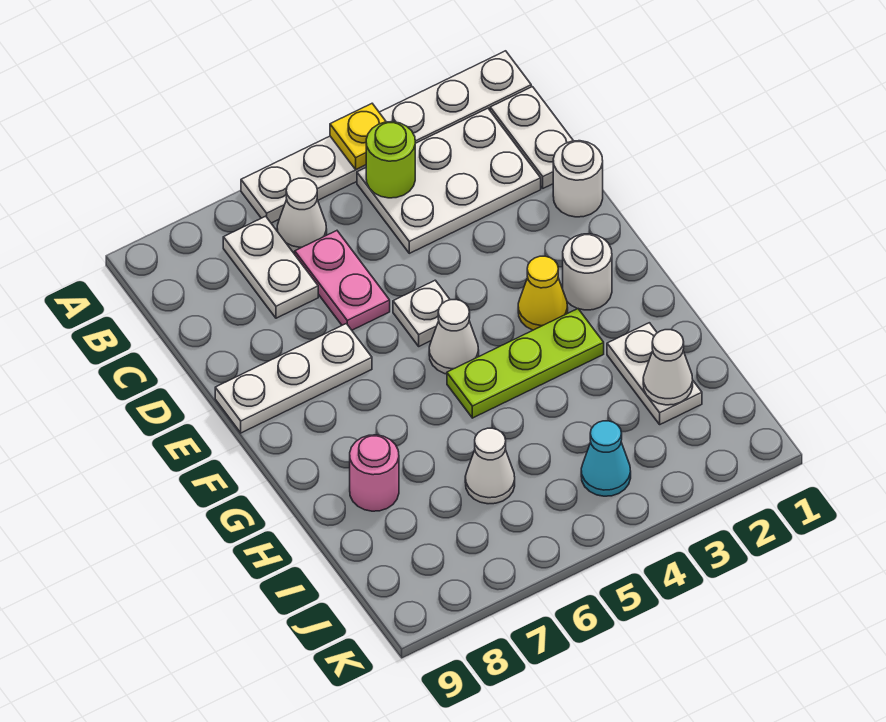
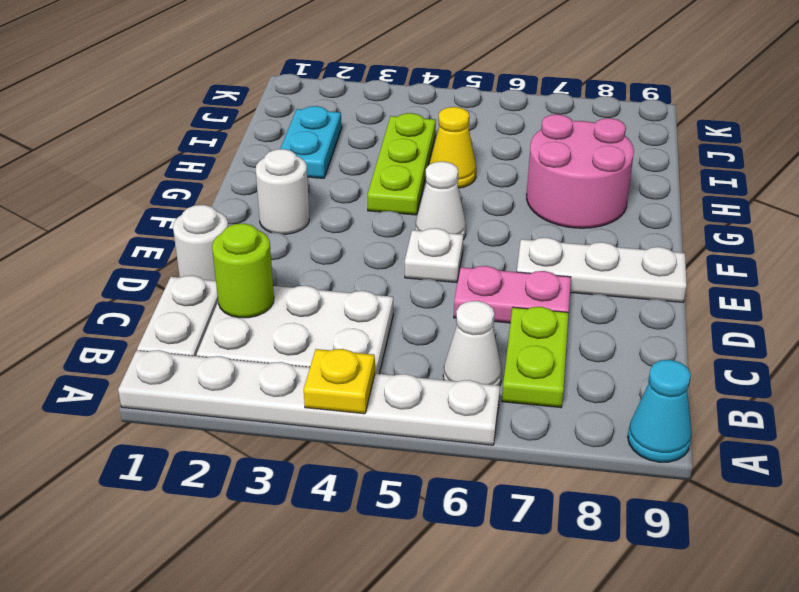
lime round brick B4 level 2 -> lime round brick C2 level 2
white plate B7:C7 level 1 -> lime plate B7:C7 level 1
pink plate C6:D6 level 1 -> pink plate D6:D7 level 1
yellow cone F3 level 1 -> yellow cone H5 level 1
lime plate G3:G5 level 1 -> lime plate G4:I4 level 1
white plate H2:I2 level 1 -> cyan plate H2:I2 level 1
pink round brick H8 level 1 -> pink round brick G7:H8 level 1
white cone I2 level 2 -> none
white cone I6 level 1 -> none
cyan cone J4 level 1 -> cyan cone A9 level 1

